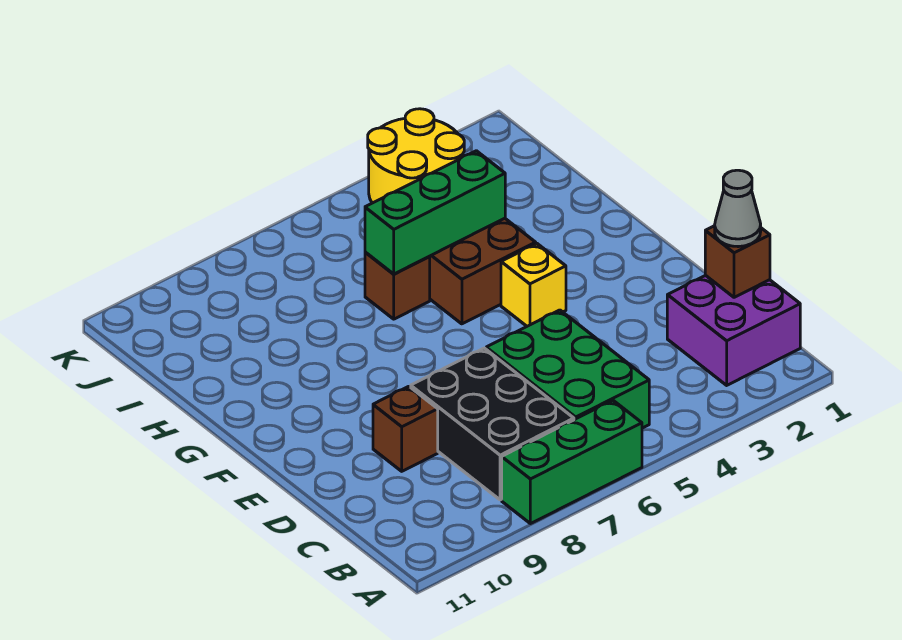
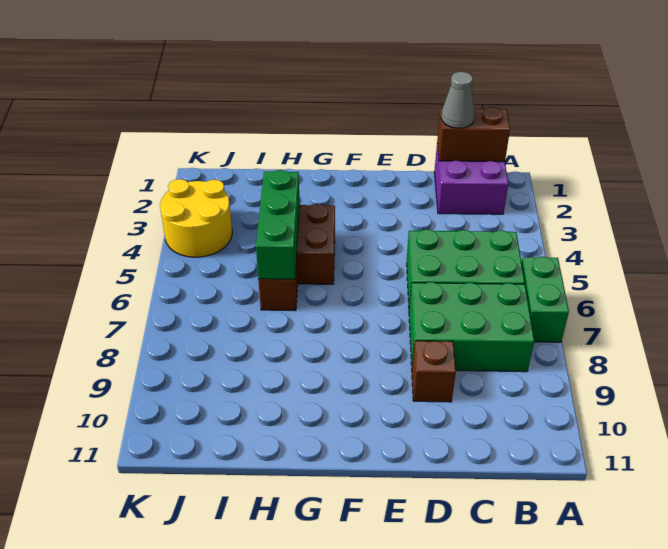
green brick A6:A8 level 1 -> green brick A6:A7 level 1
black brick B7:D8 level 1 -> green brick B7:D8 level 1
brown brick C1 level 2 -> brown brick B1:C1 level 2
yellow brick F4 level 1 -> none

